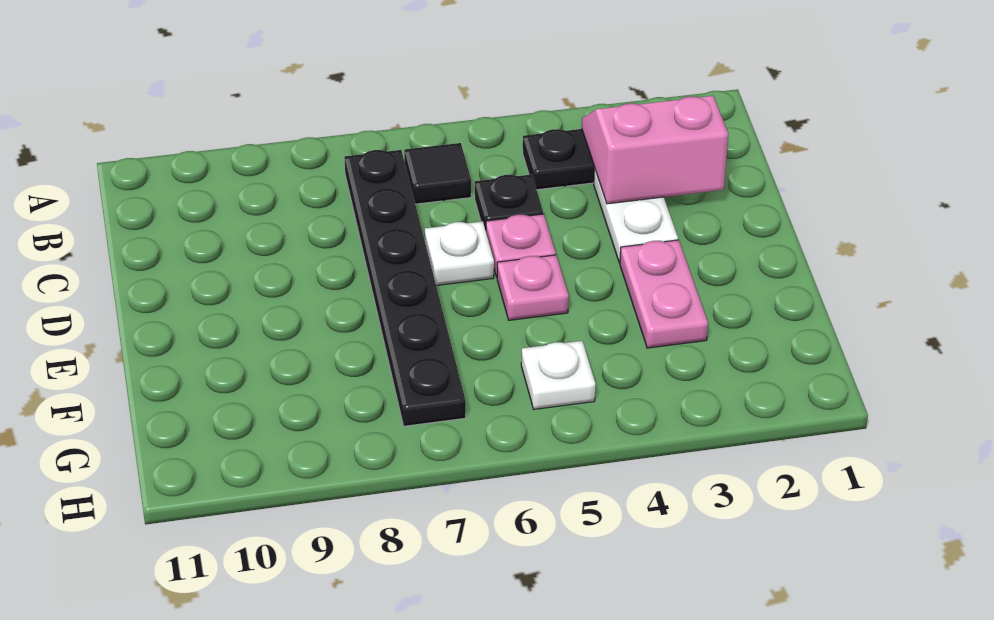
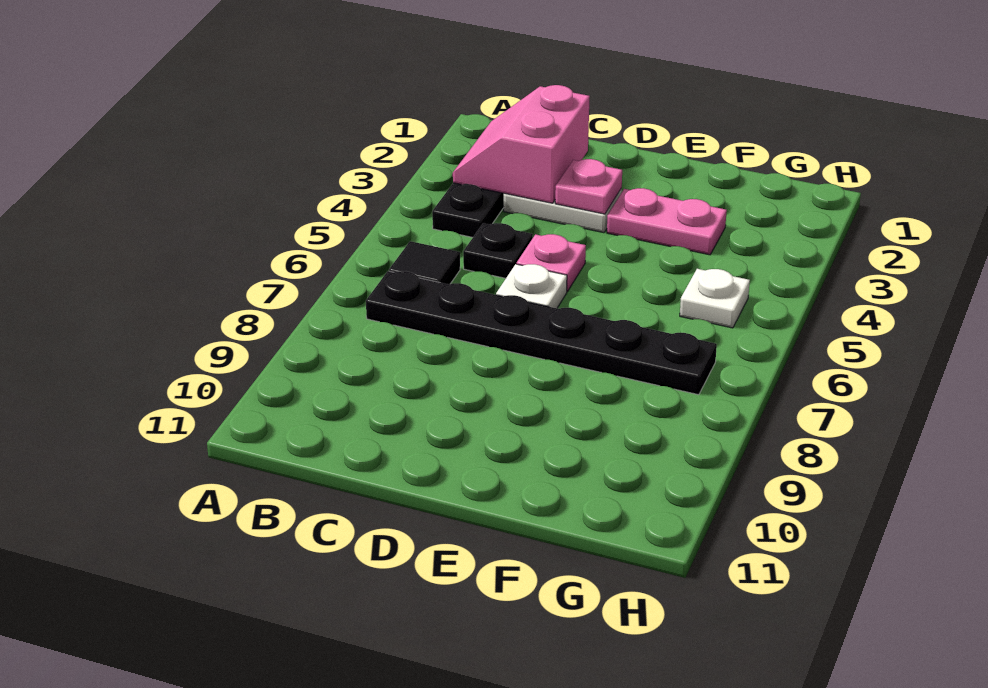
pink plate E5 level 1 -> pink plate D3 level 2

